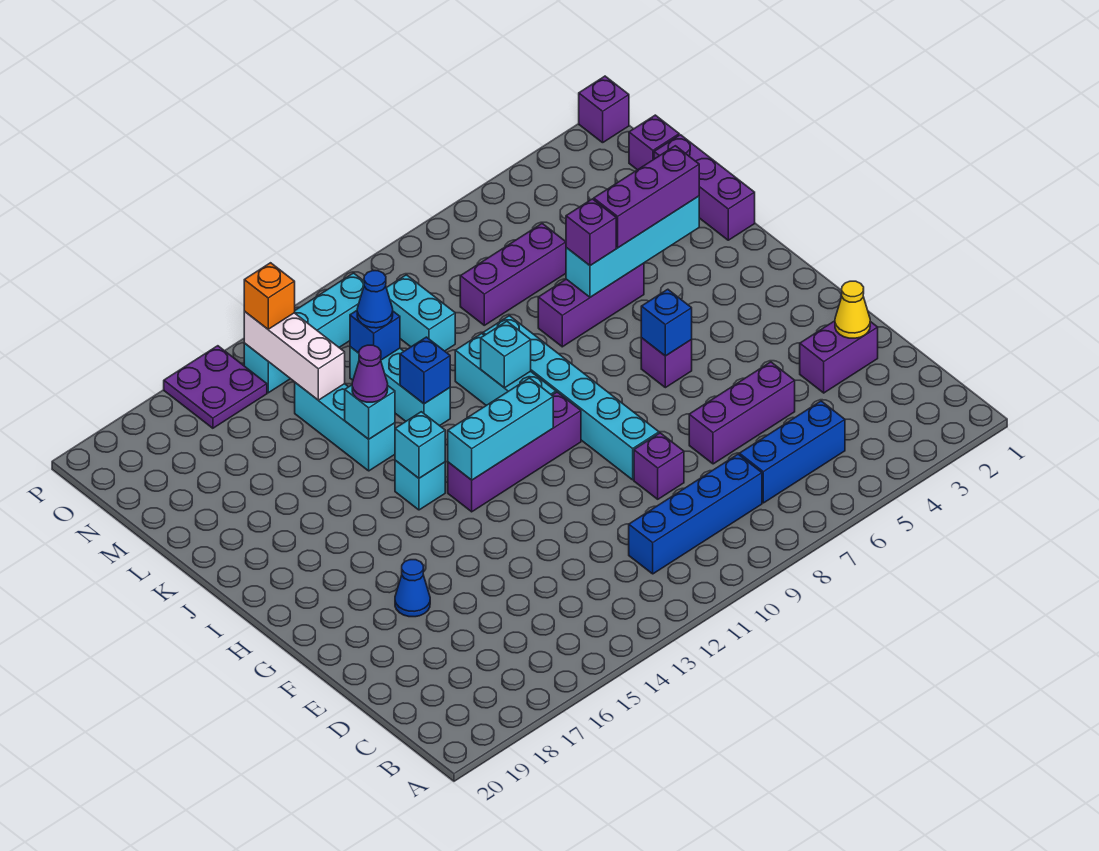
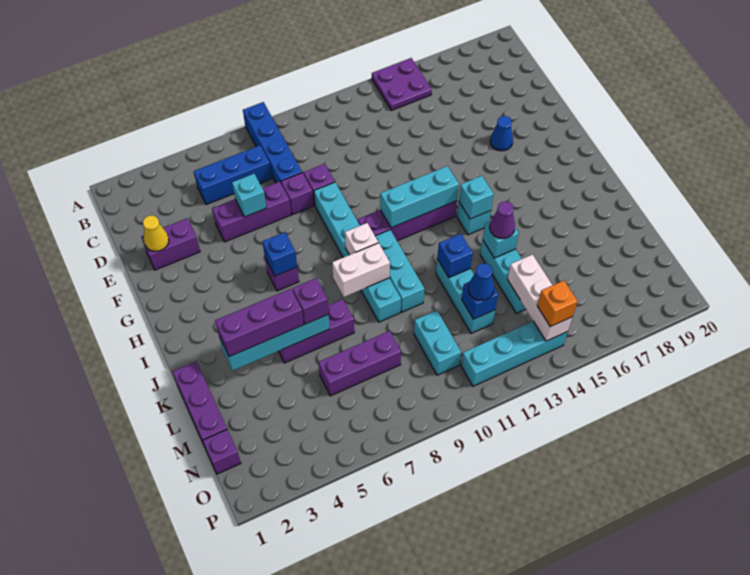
blue brick C8:C11 level 1 -> blue brick A8:D8 level 1
none -> white brick I9 level 2
none -> white brick J8:J9 level 2
cyan brick J10 level 2 -> cyan brick E6 level 2
purple plate O15:P16 level 1 -> purple plate A14:B15 level 1
purple brick P1 level 1 -> purple brick E8 level 1

